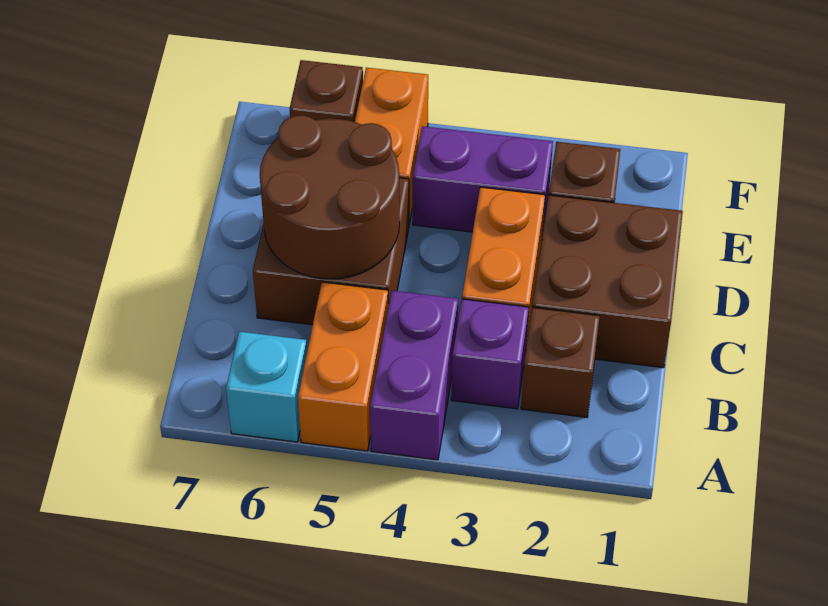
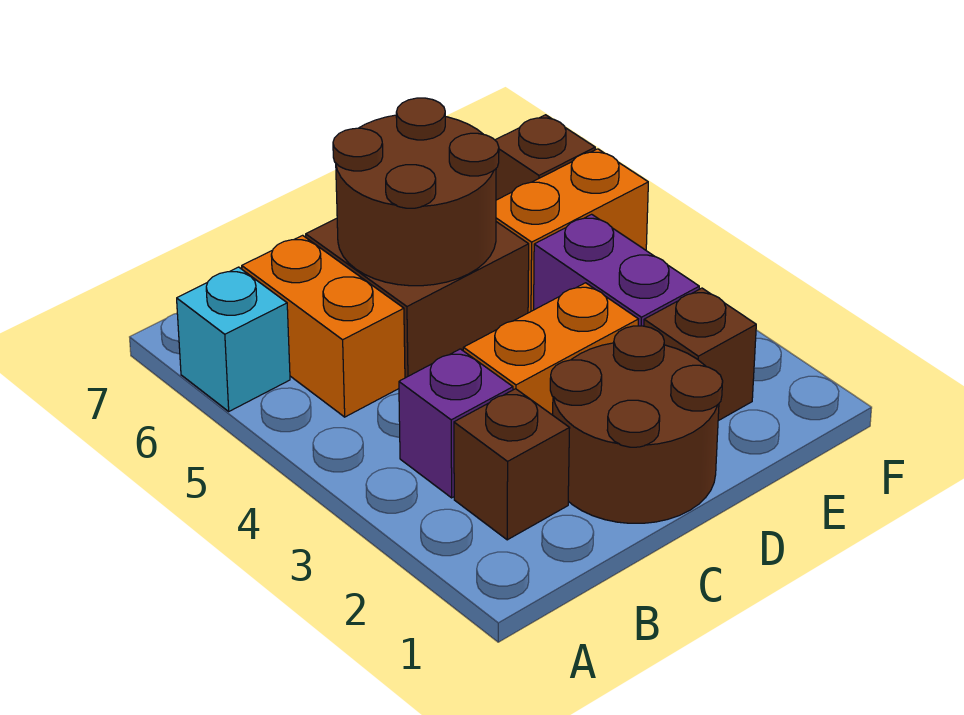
purple brick A4:B4 level 1 -> none
orange brick A5:B5 level 1 -> orange brick B5:B6 level 1
brown brick C1:D2 level 1 -> brown round brick C1:D2 level 1

